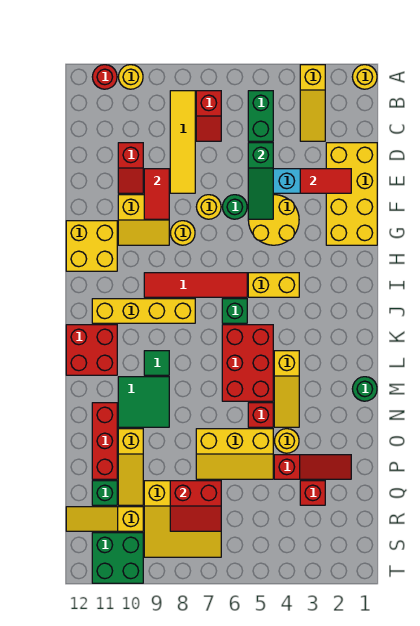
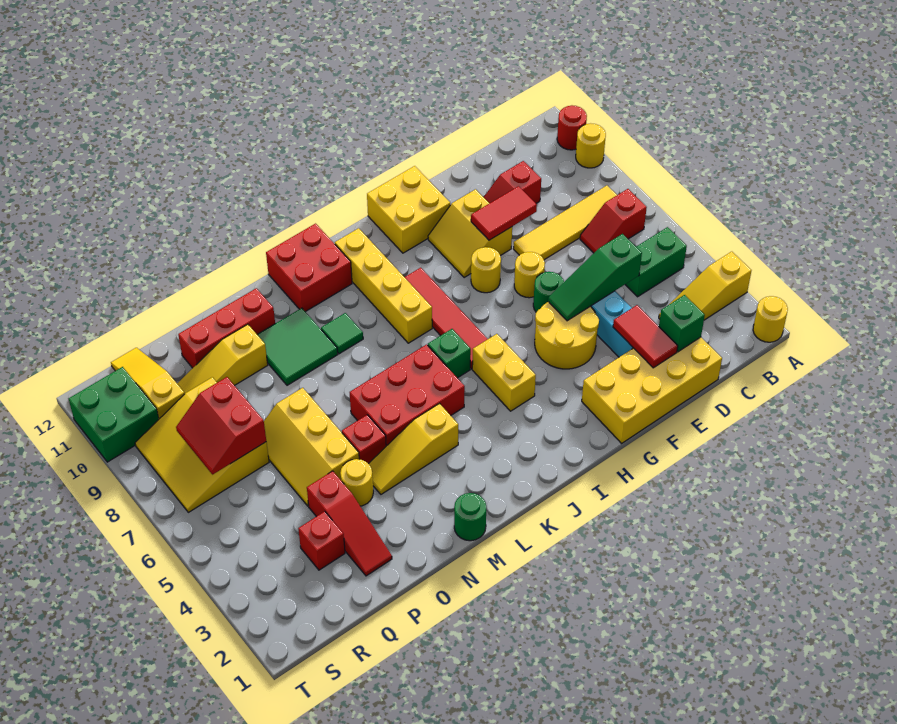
green brick Q11 level 1 -> green brick D2 level 2

